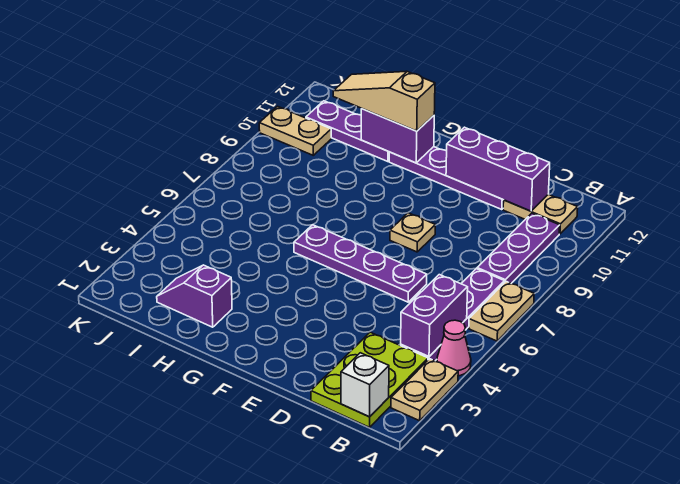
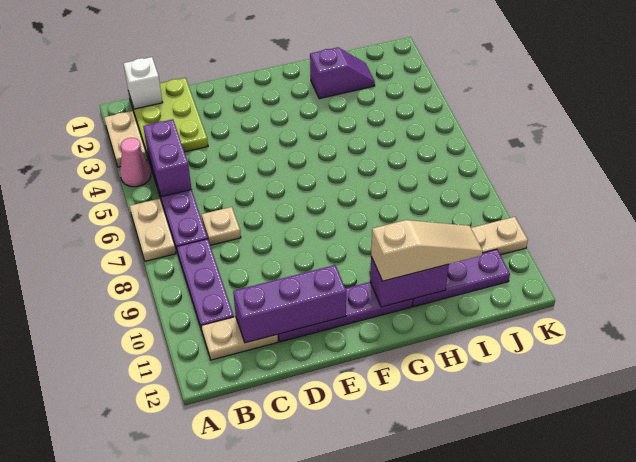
purple plate D6:G6 level 1 -> none
tan plate E8 level 1 -> tan plate C7 level 1

